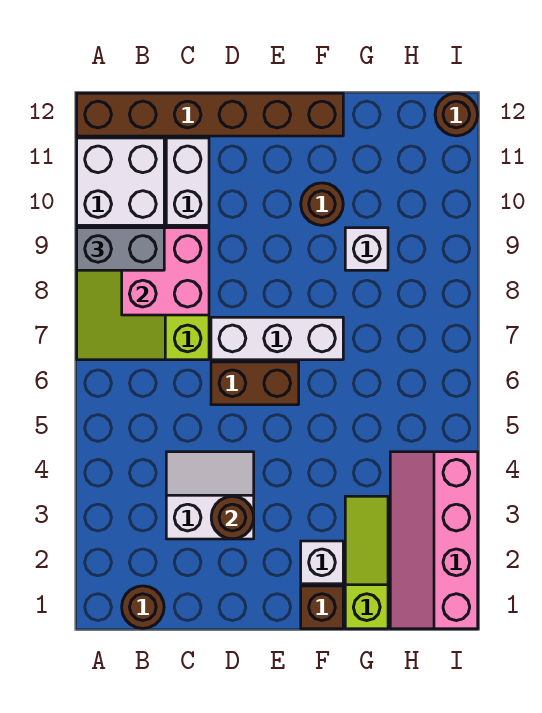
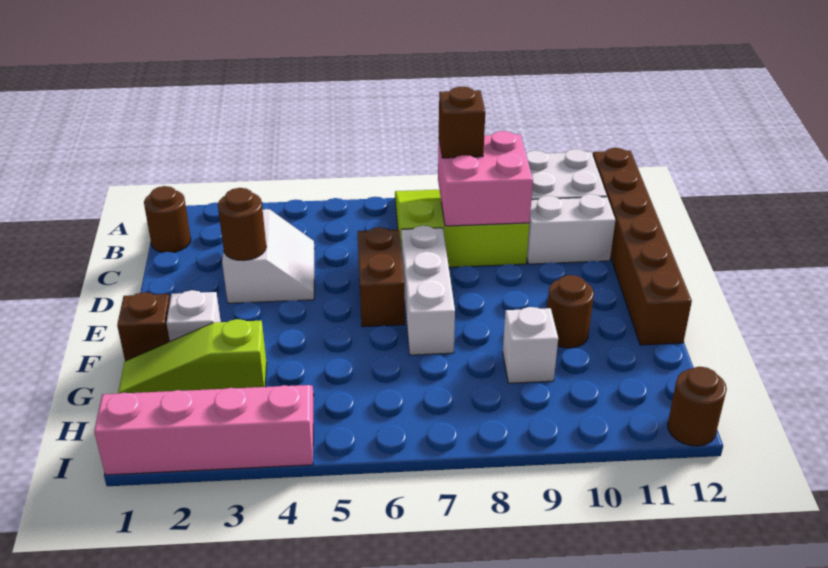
grey brick A9:B9 level 3 -> none
none -> brown brick B8 level 3
lime slope G1:G3 level 1 top 1 -> lime slope G1:G3 level 1 top 3

